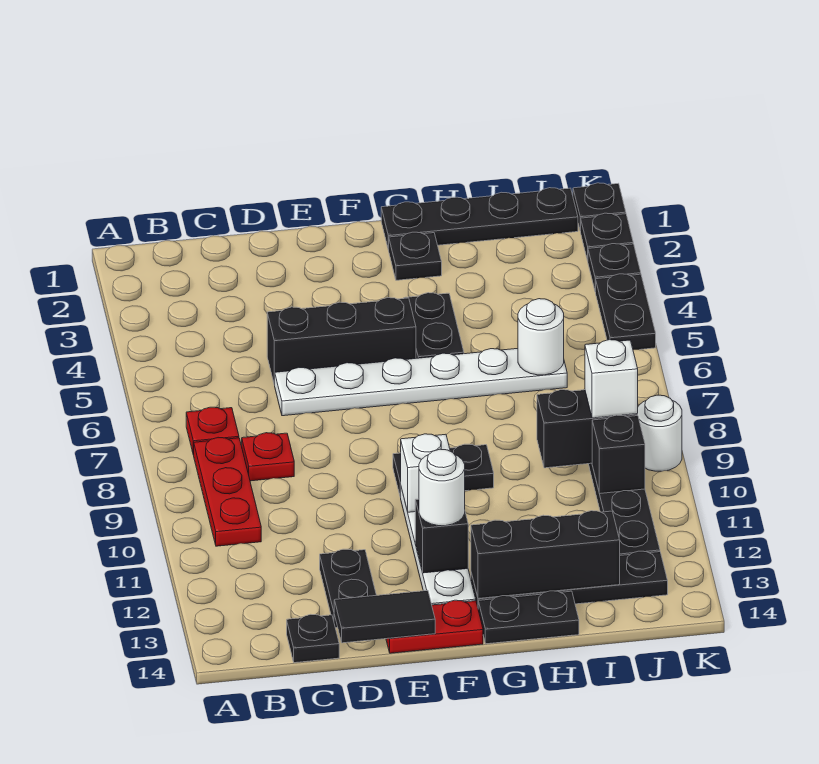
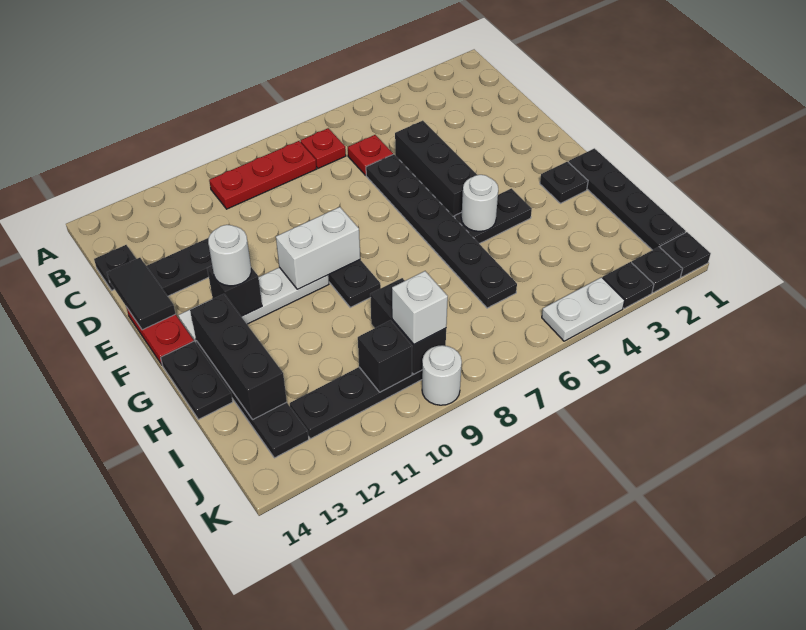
red plate C8 level 1 -> red plate C6 level 1
white plate D6:I6 level 1 -> black plate D6:I6 level 1
white brick F10 level 2 -> white brick F9:F10 level 2
white round brick I6 level 2 -> white round brick G5 level 2
black plate K4:K5 level 1 -> white plate K4:K5 level 1

